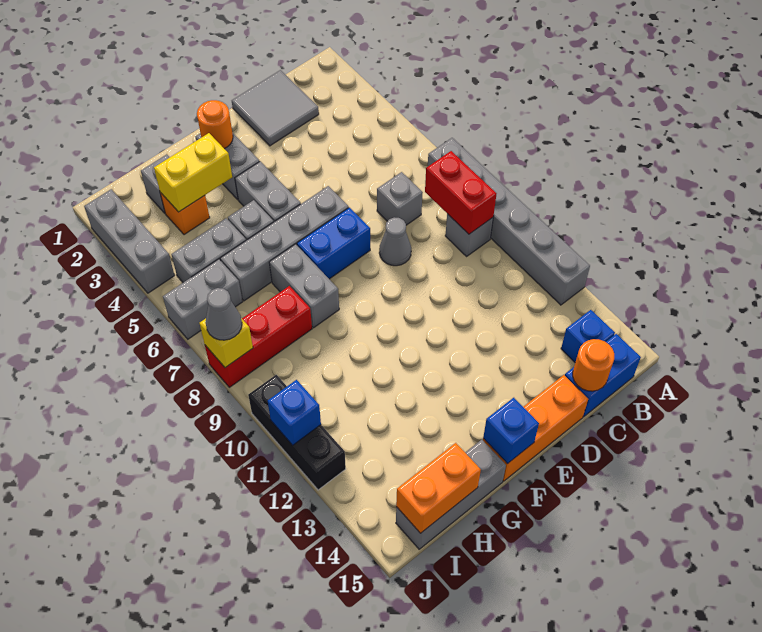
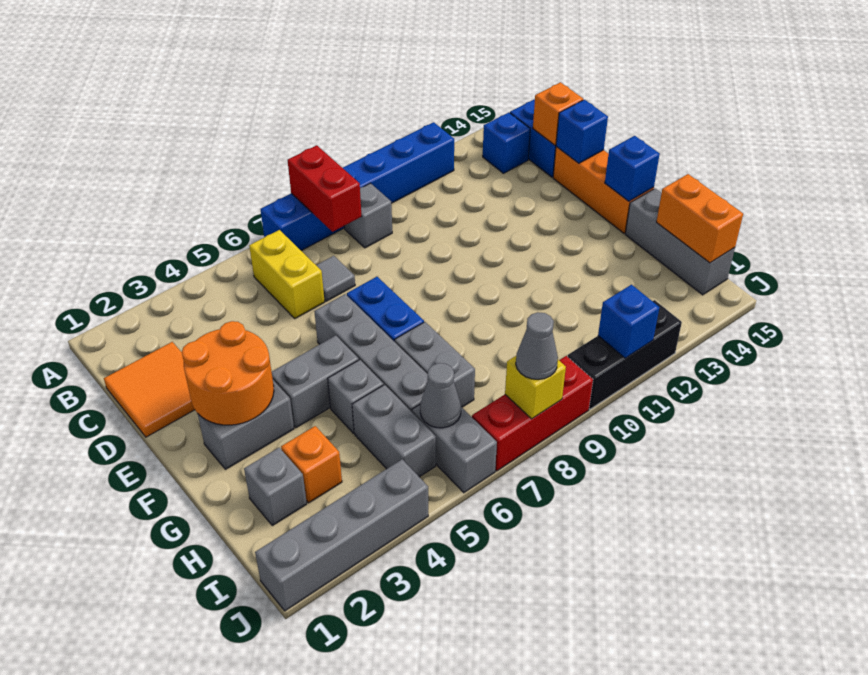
grey brick A7:A12 level 1 -> blue brick A7:A12 level 1
red brick B8:B9 level 2 -> red brick A8:B8 level 2
grey tile C1:D2 level 1 -> orange tile C1:D2 level 1
grey brick C7 level 1 -> grey tile C7 level 1
orange round brick C15 level 2 -> orange brick C15 level 2
grey cone D8 level 1 -> grey cone I6 level 2
none -> blue brick D15 level 2
orange round brick F2 level 2 -> orange round brick E2:F3 level 2
yellow brick G3:H3 level 2 -> yellow brick B6:C6 level 1
grey brick G7:G8 level 1 -> grey brick G7:H7 level 1
red brick H8:J8 level 1 -> red brick J7:J9 level 1
grey brick J2:J4 level 1 -> grey brick J1:J4 level 1

